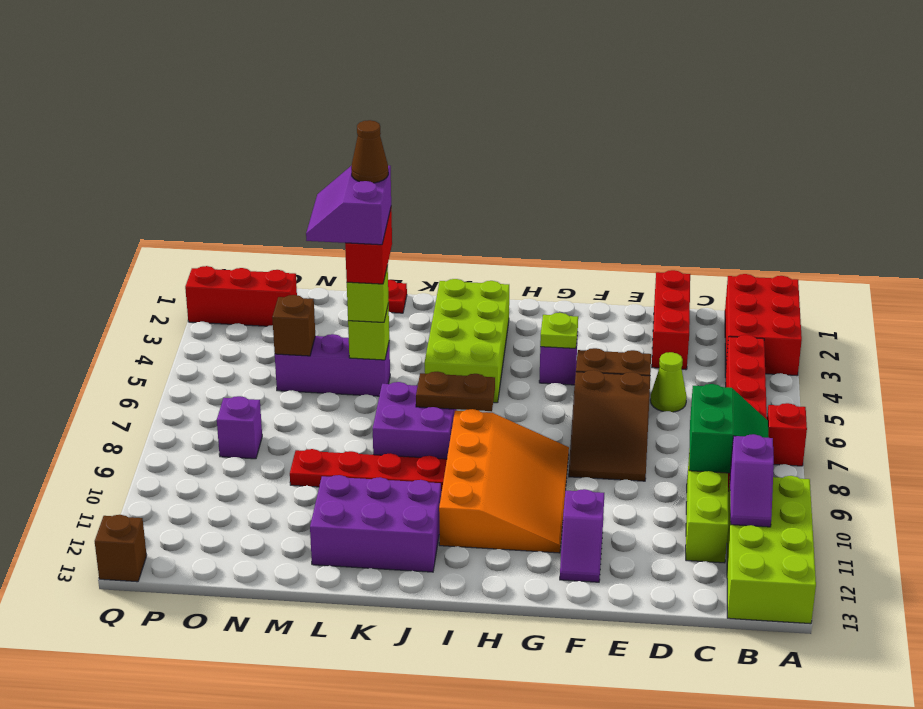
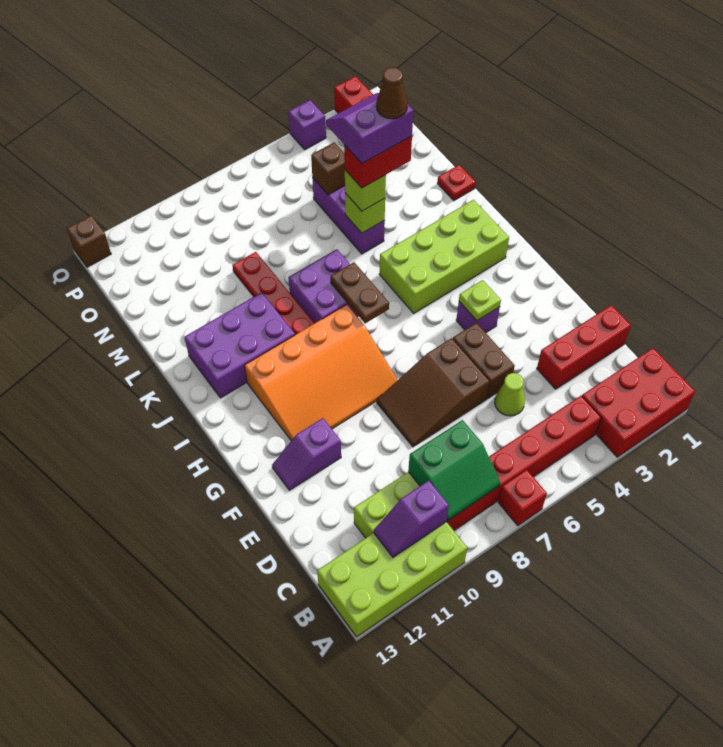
purple brick J11:L12 level 1 -> purple brick J10:K12 level 1
purple brick O8 level 1 -> purple brick Q4 level 1

